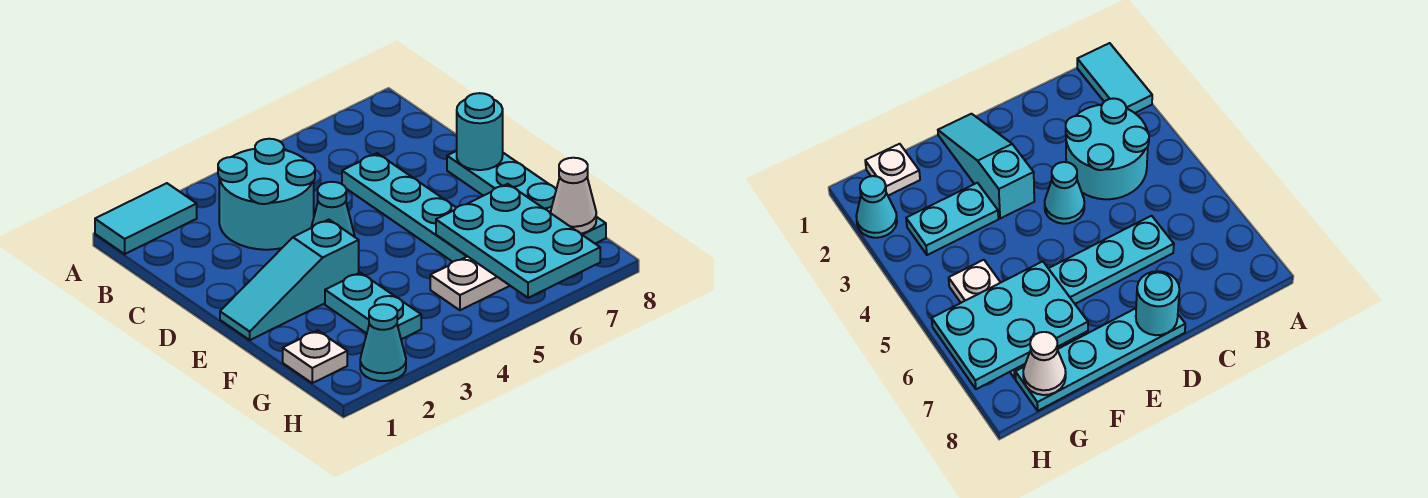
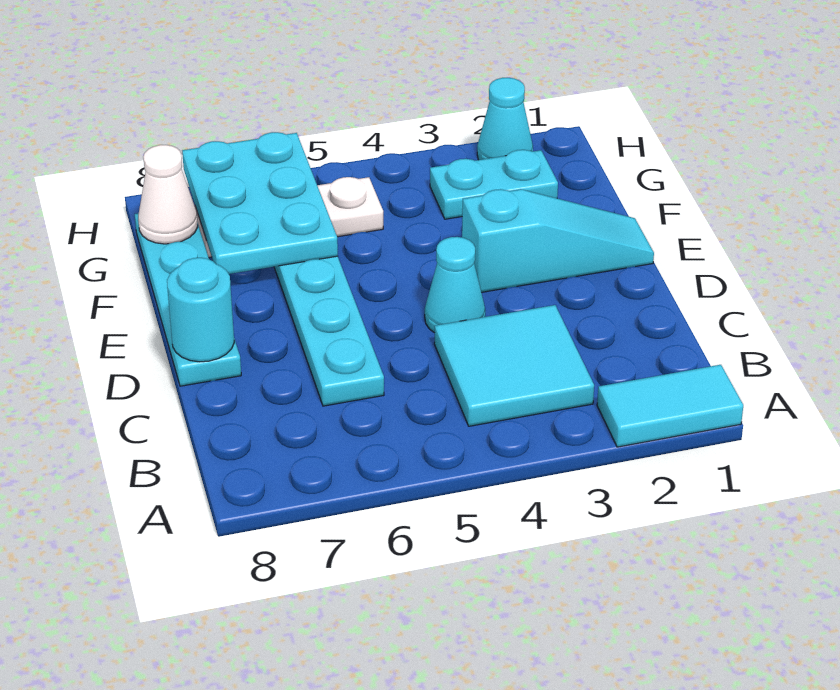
cyan round brick B3:C4 level 1 -> cyan tile B3:C4 level 1
cyan plate F3:G3 level 1 -> cyan plate G2:G3 level 1
white plate G1 level 1 -> none

